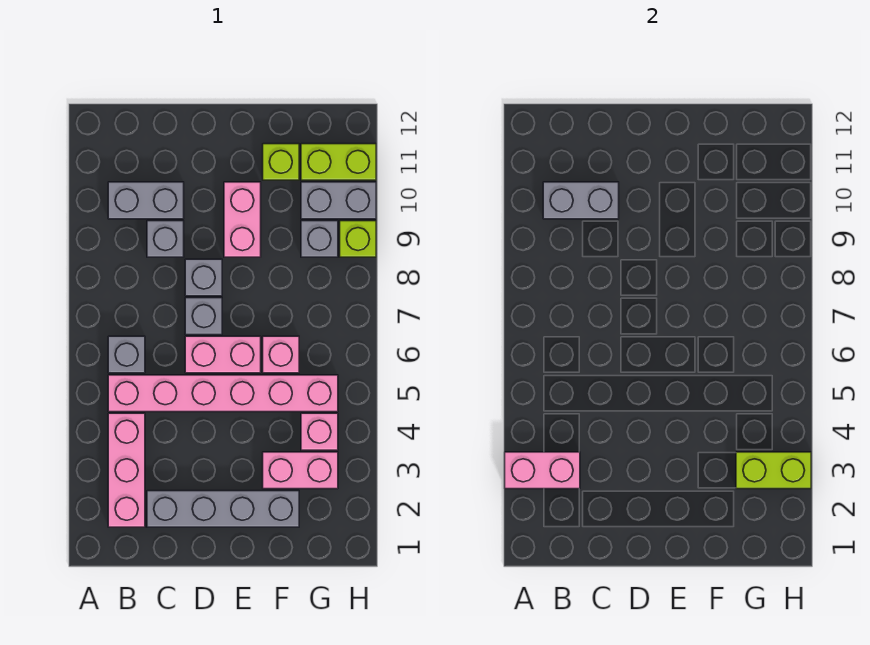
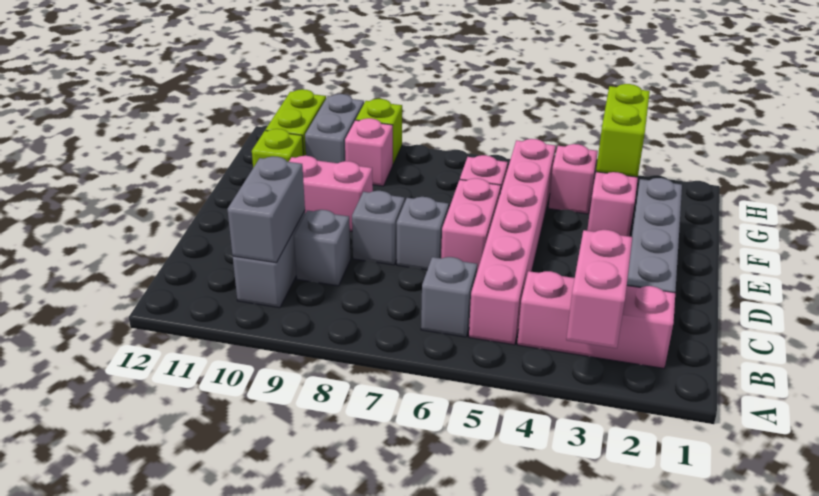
grey brick G9 level 1 -> pink brick G9 level 1

